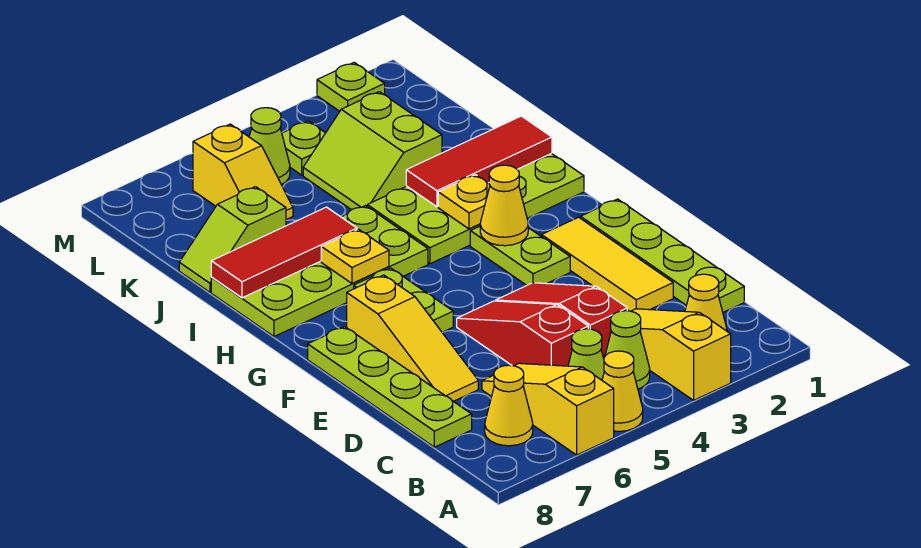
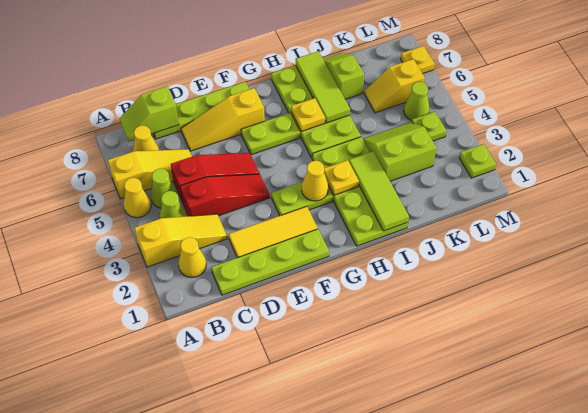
none -> lime slope B8:C8 level 2 top C
red tile I1:I3 level 2 -> lime tile I1:I3 level 2
red tile I6:I8 level 2 -> lime tile I6:I8 level 2
none -> yellow plate M7 level 1

